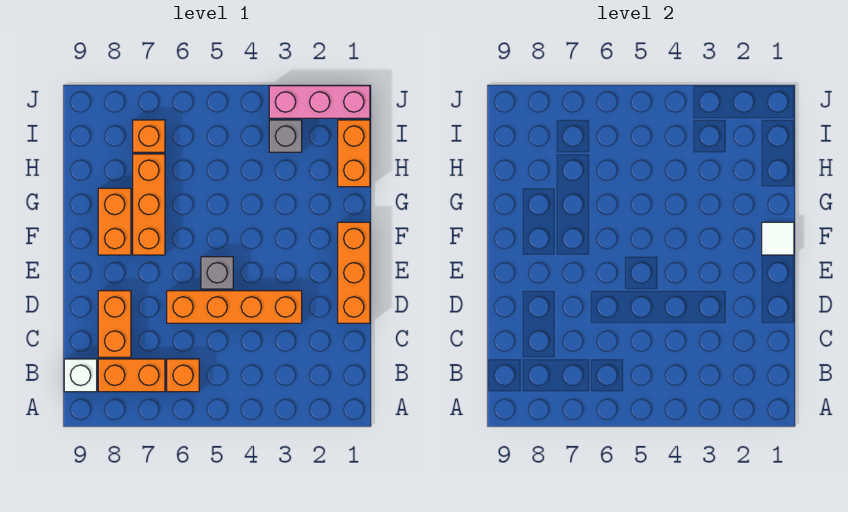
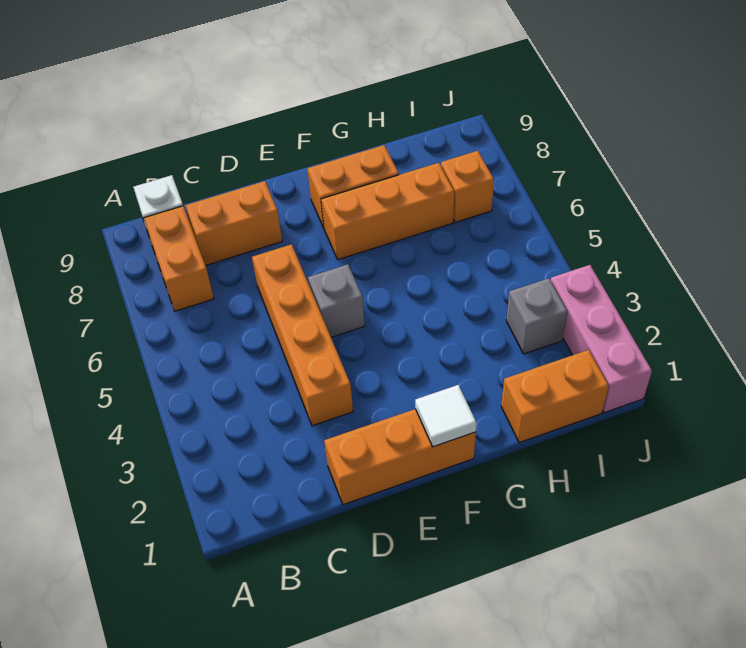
orange brick B6 level 1 -> none

